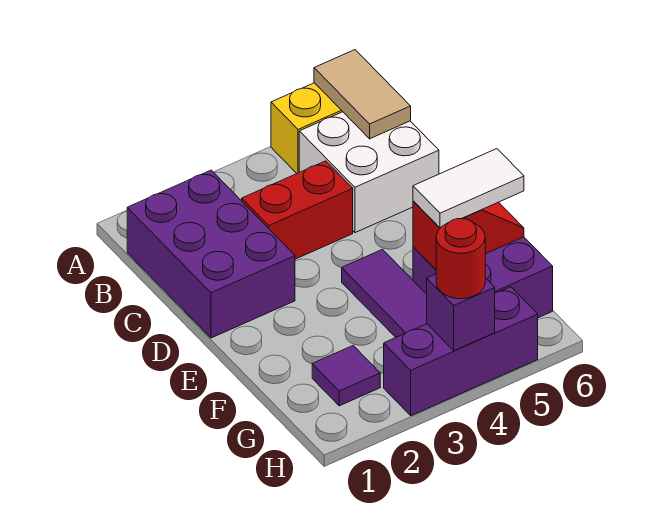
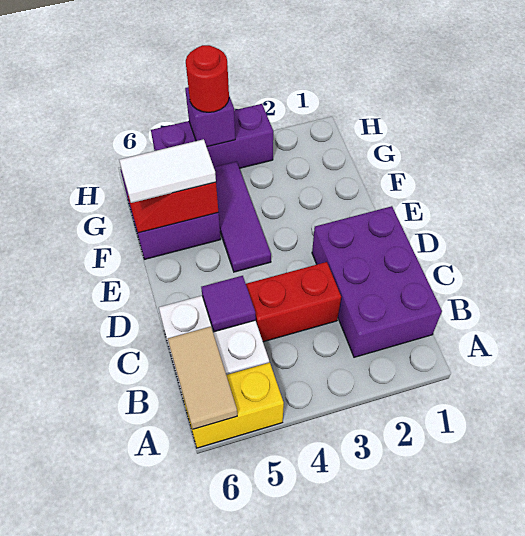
purple tile G2 level 1 -> purple tile C5 level 2

